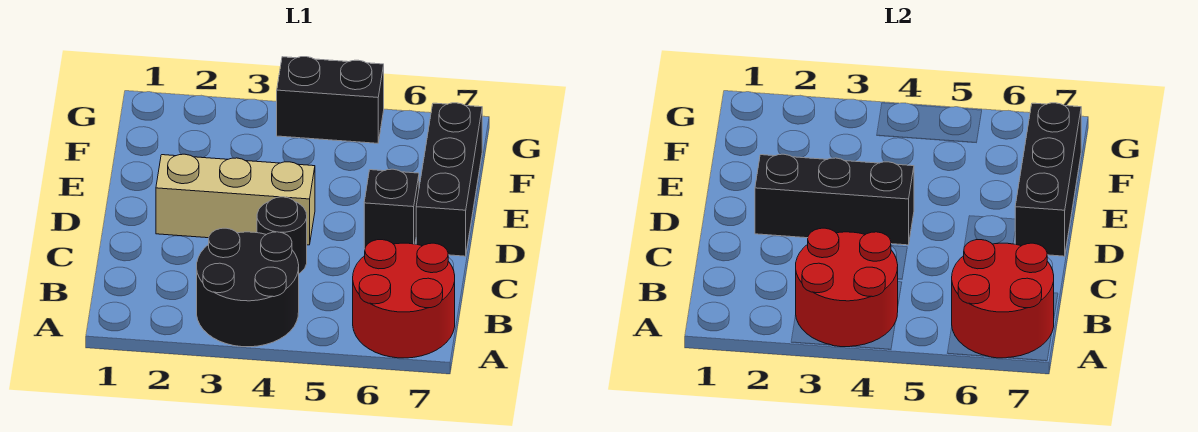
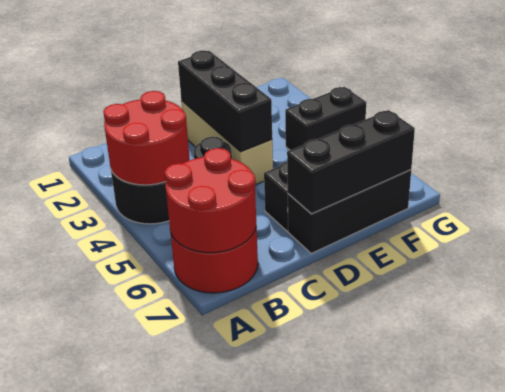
black brick G4:G5 level 1 -> black brick F4:G4 level 1

